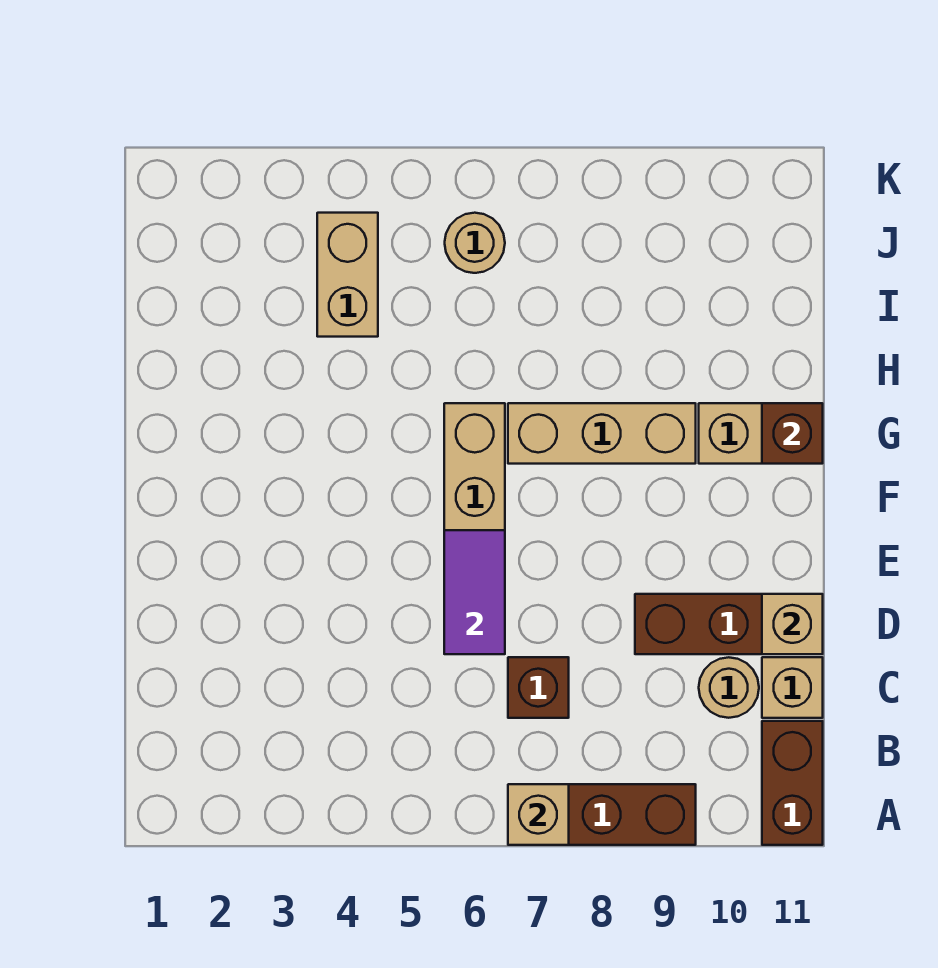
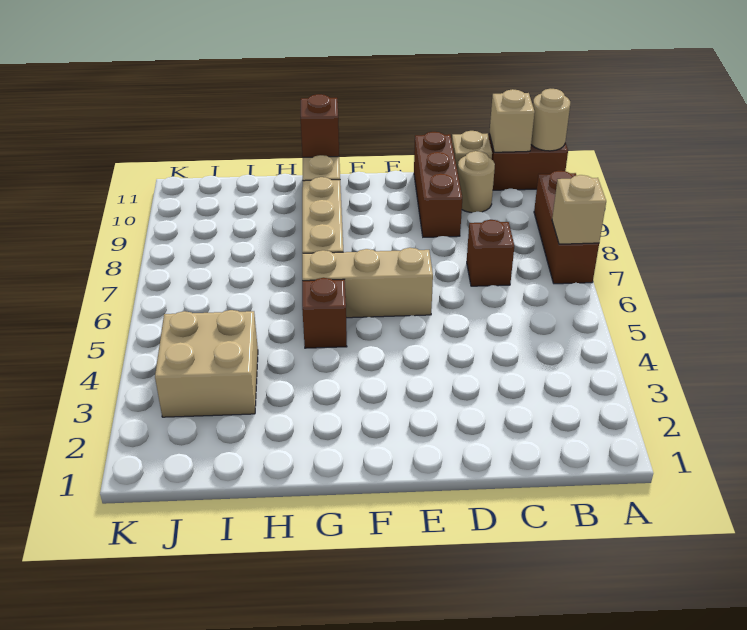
purple tile D6:E6 level 2 -> none
tan brick D11 level 2 -> tan brick B11 level 2
none -> brown brick G5 level 1
tan brick I4:J4 level 1 -> tan brick I3:J4 level 1
tan round brick J6 level 1 -> tan round brick A11 level 2

